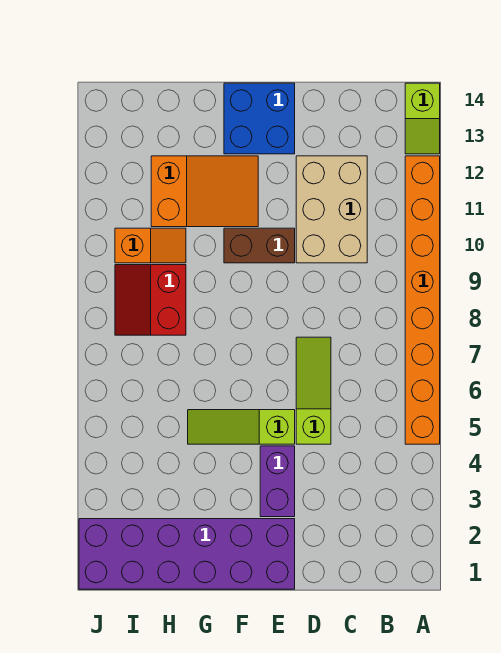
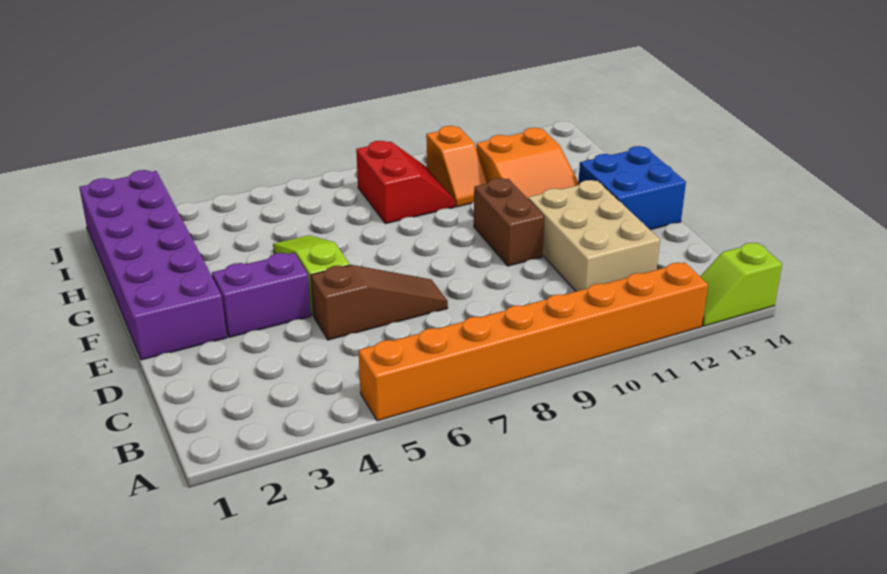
tan brick C10:D12 level 1 -> tan brick C11:E12 level 1
lime slope D5:D7 level 1 top 5 -> brown slope D5:D7 level 1 top 5
red slope H8:I9 level 1 top H -> red slope H8:I9 level 1 top 8

